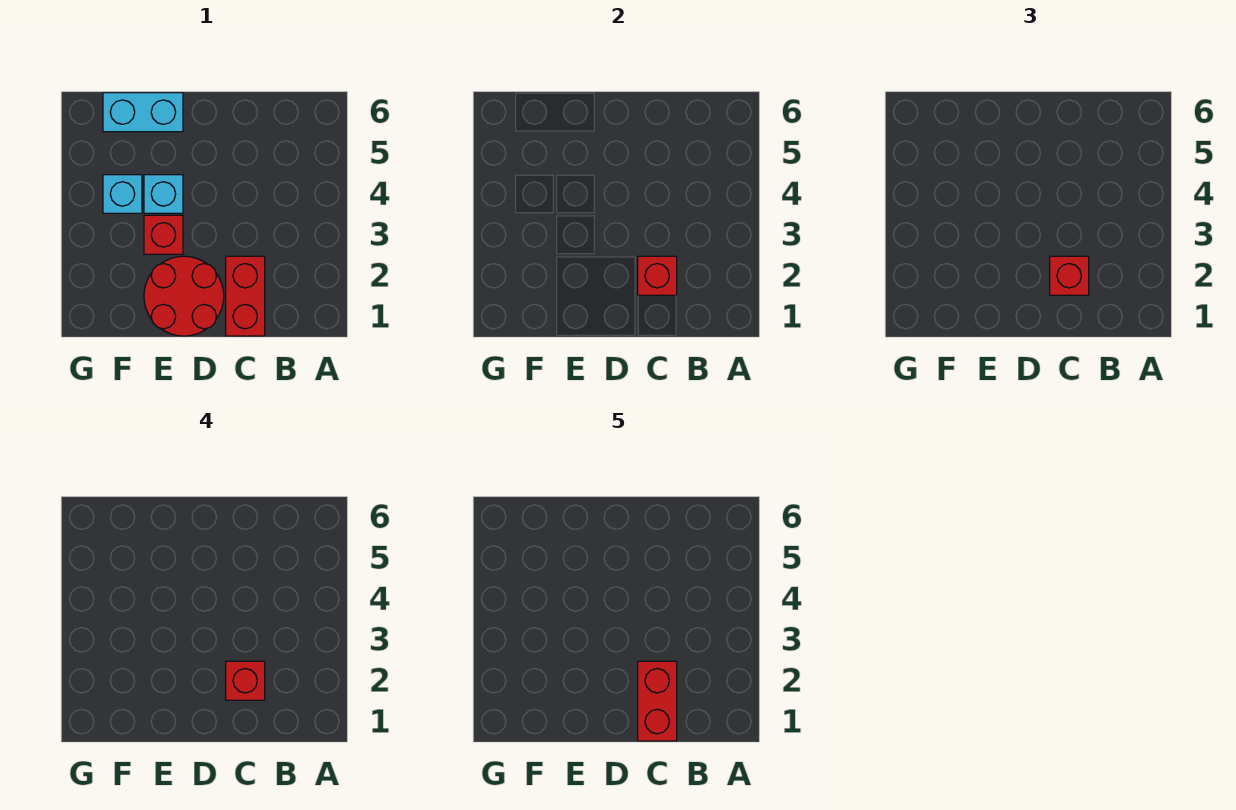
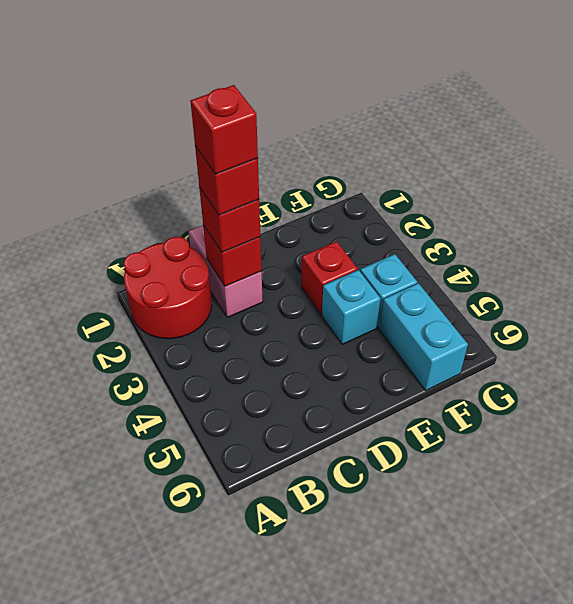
red brick C1:C2 level 1 -> pink brick C1:C2 level 1
red brick C1:C2 level 5 -> red brick C2 level 5
red round brick D1:E2 level 1 -> red round brick A1:B2 level 1
cyan brick E6:F6 level 1 -> cyan brick F5:F6 level 1

